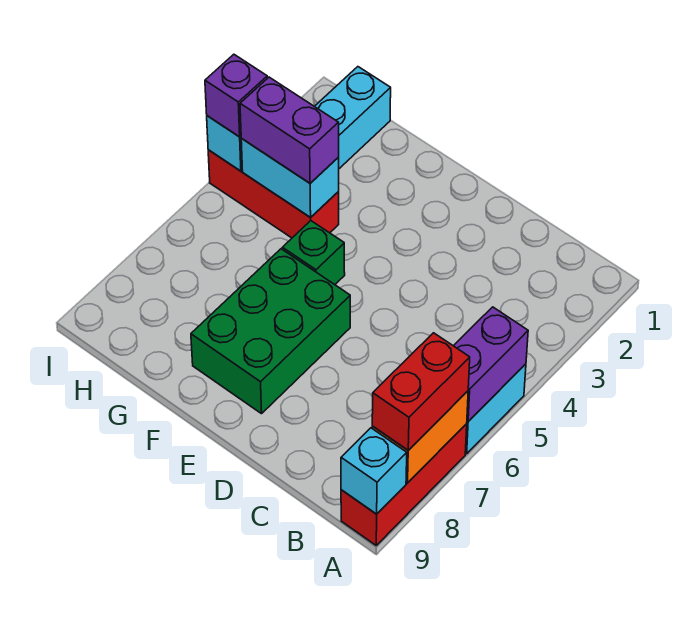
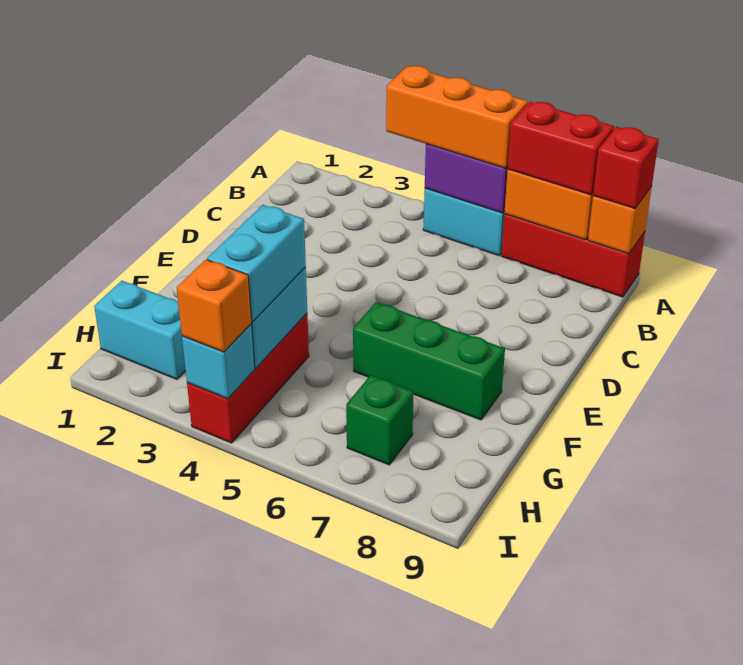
none -> orange brick A4:A6 level 3
cyan brick A9 level 2 -> orange brick A9 level 2
none -> red brick A9 level 3
green brick E6:F8 level 1 -> green brick F6:F8 level 1
green brick F5 level 1 -> green brick H7 level 1
purple brick G4:H4 level 3 -> cyan brick G4:H4 level 3
purple brick I4 level 3 -> orange brick I4 level 3

